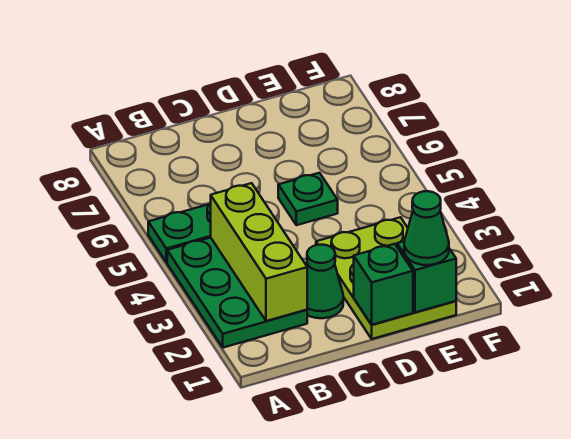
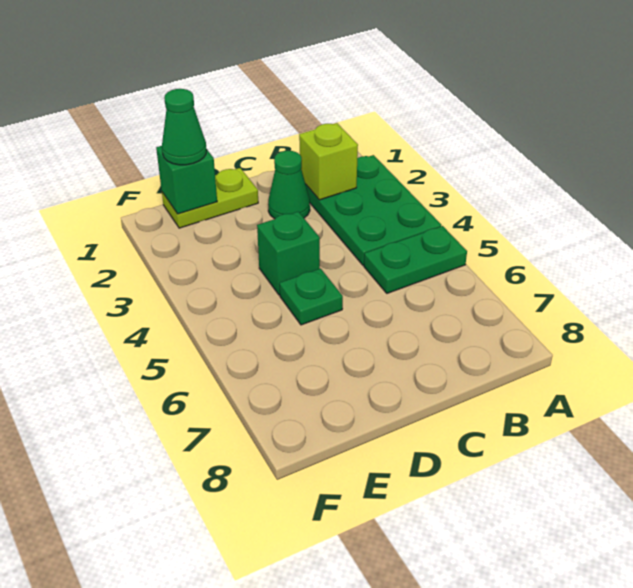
lime brick B2:B4 level 2 -> lime brick B2 level 2
lime plate D1:E3 level 1 -> lime plate D1:E1 level 1
green brick D1 level 2 -> green brick D4 level 1

